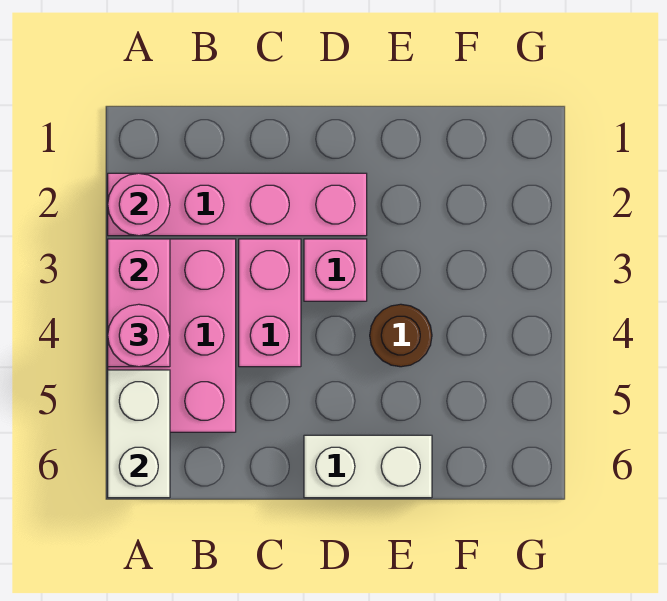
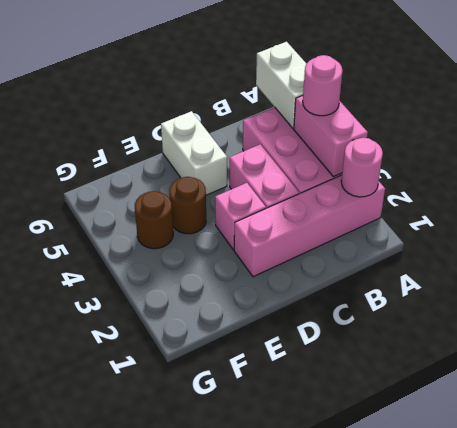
white brick D6:E6 level 1 -> white brick D5:D6 level 1
none -> brown round brick F4 level 1

